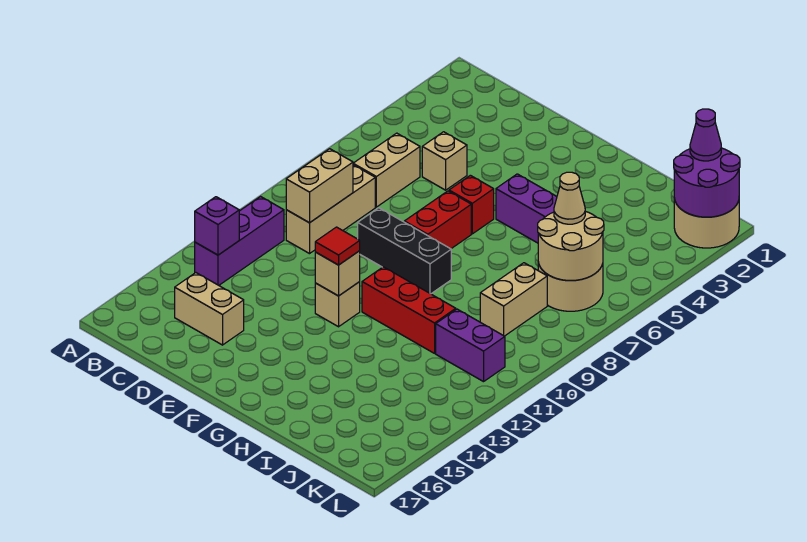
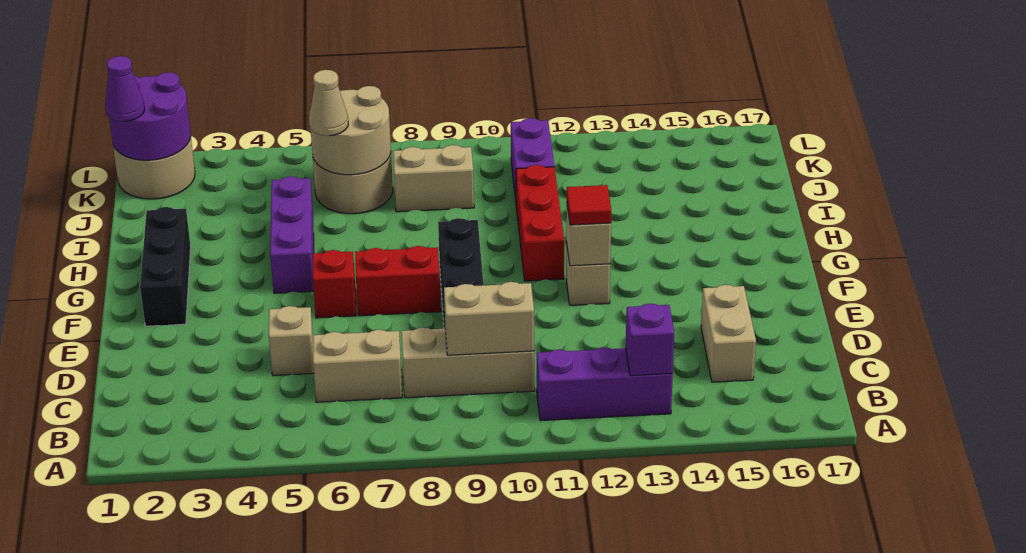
none -> black brick F2:H2 level 1

